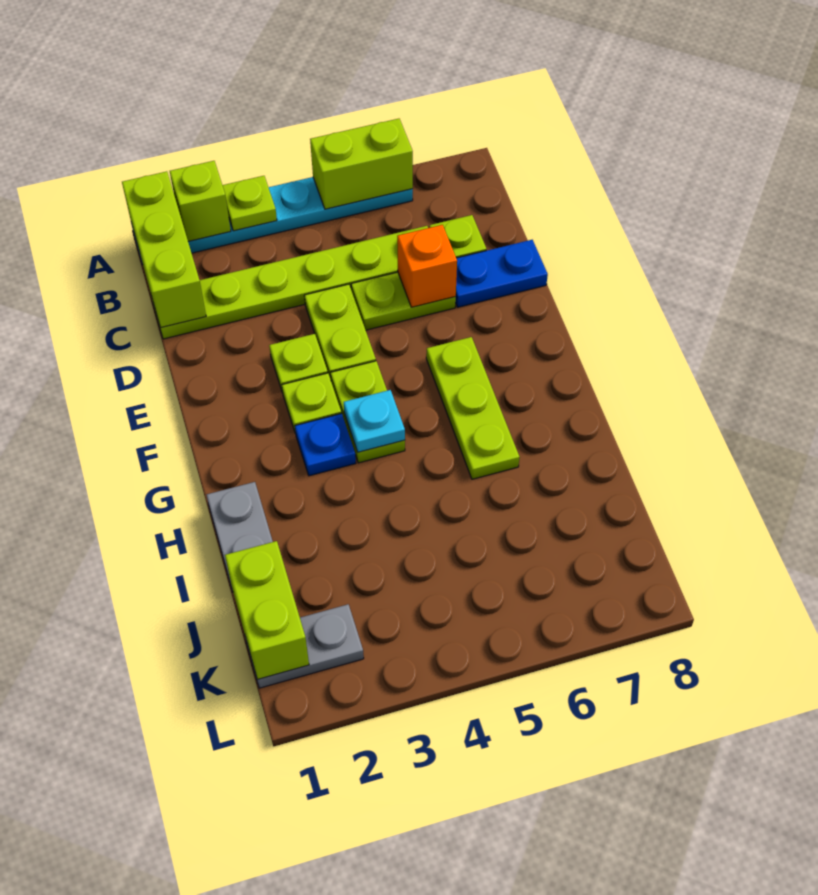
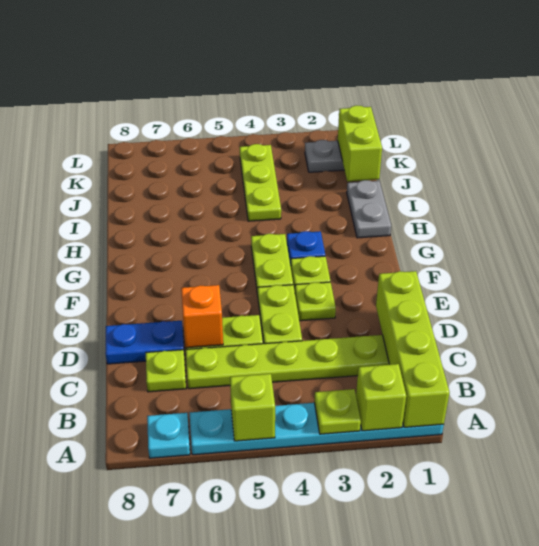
lime brick A1:C1 level 2 -> lime brick A1:D1 level 2
lime brick A5:A6 level 2 -> lime brick A5 level 2
lime plate F6:H6 level 1 -> lime plate I4:K4 level 1
cyan plate G4 level 2 -> cyan plate A7 level 1

